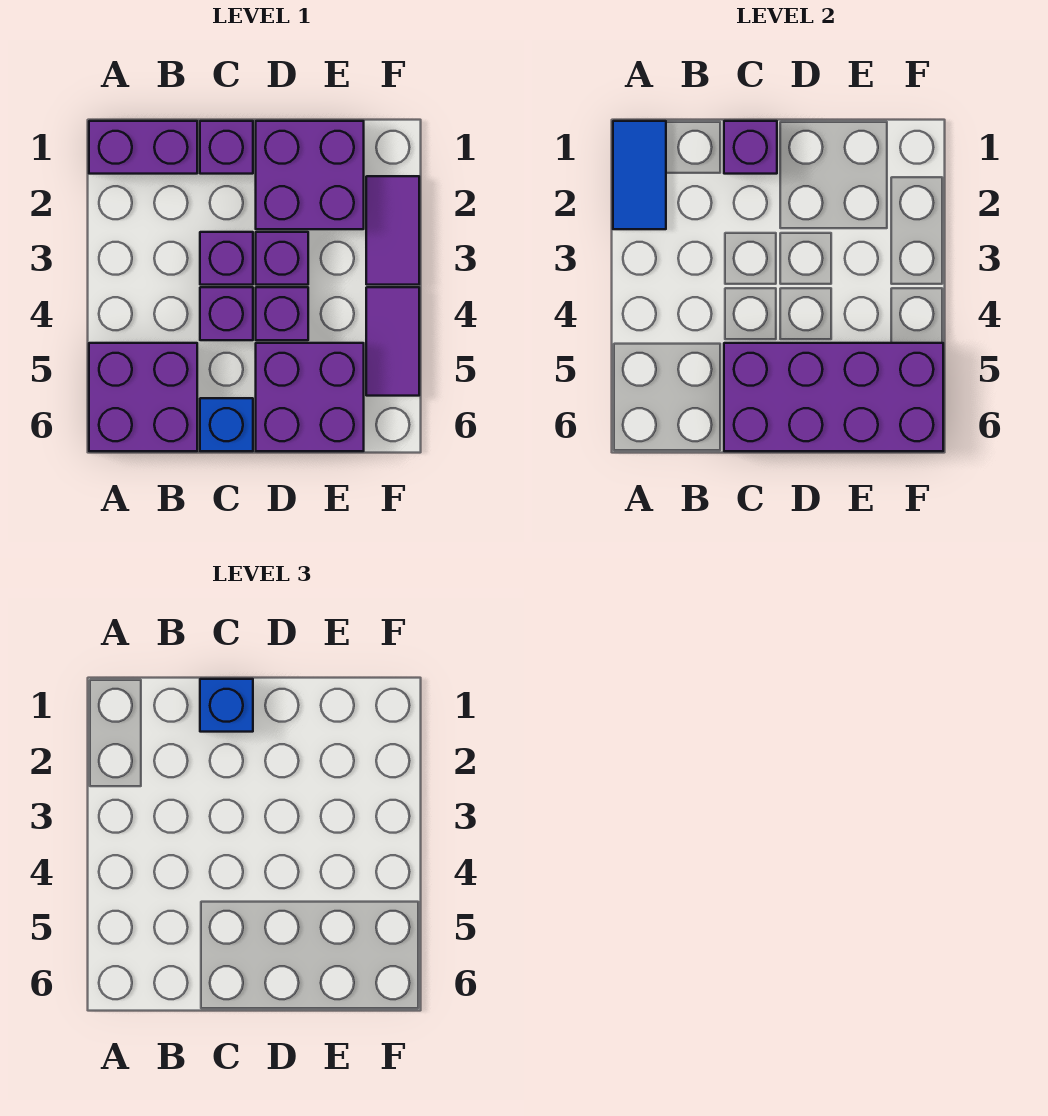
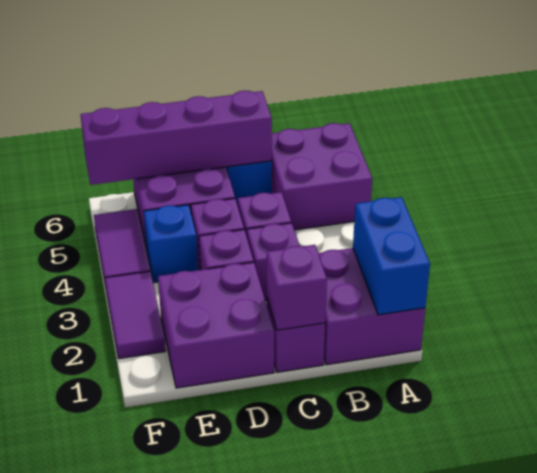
purple brick A1:B1 level 1 -> purple brick A1:B2 level 1
blue tile A1:A2 level 2 -> blue brick A1:A2 level 2
blue brick C1 level 3 -> blue brick E4 level 1
purple brick C5:F6 level 2 -> purple brick C6:F6 level 2

